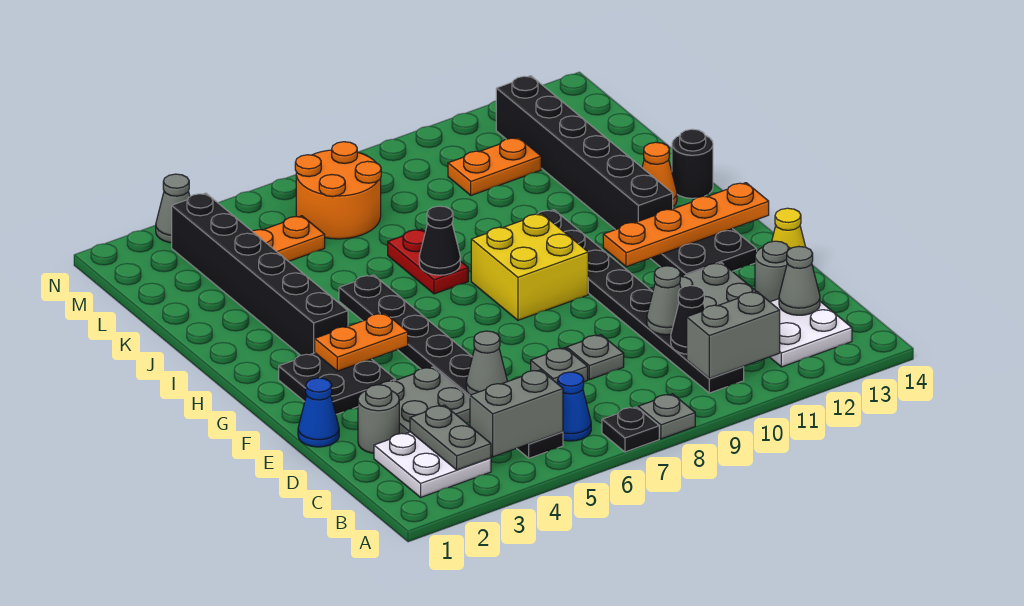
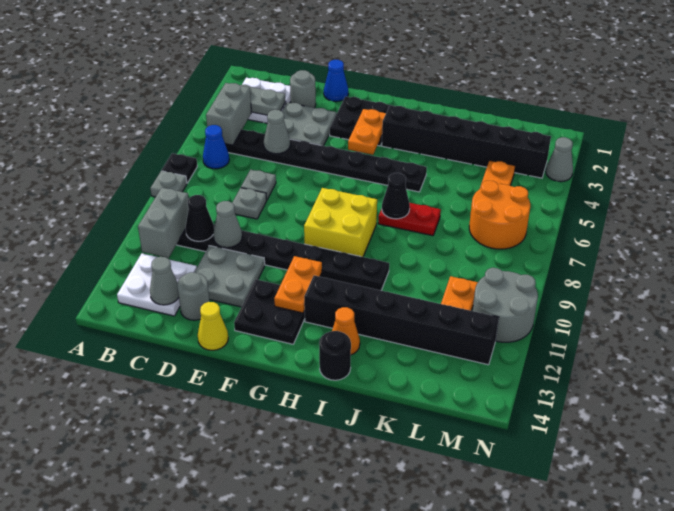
orange plate G11:G14 level 2 -> orange plate G11:G12 level 2
none -> grey round brick M10:N11 level 1

